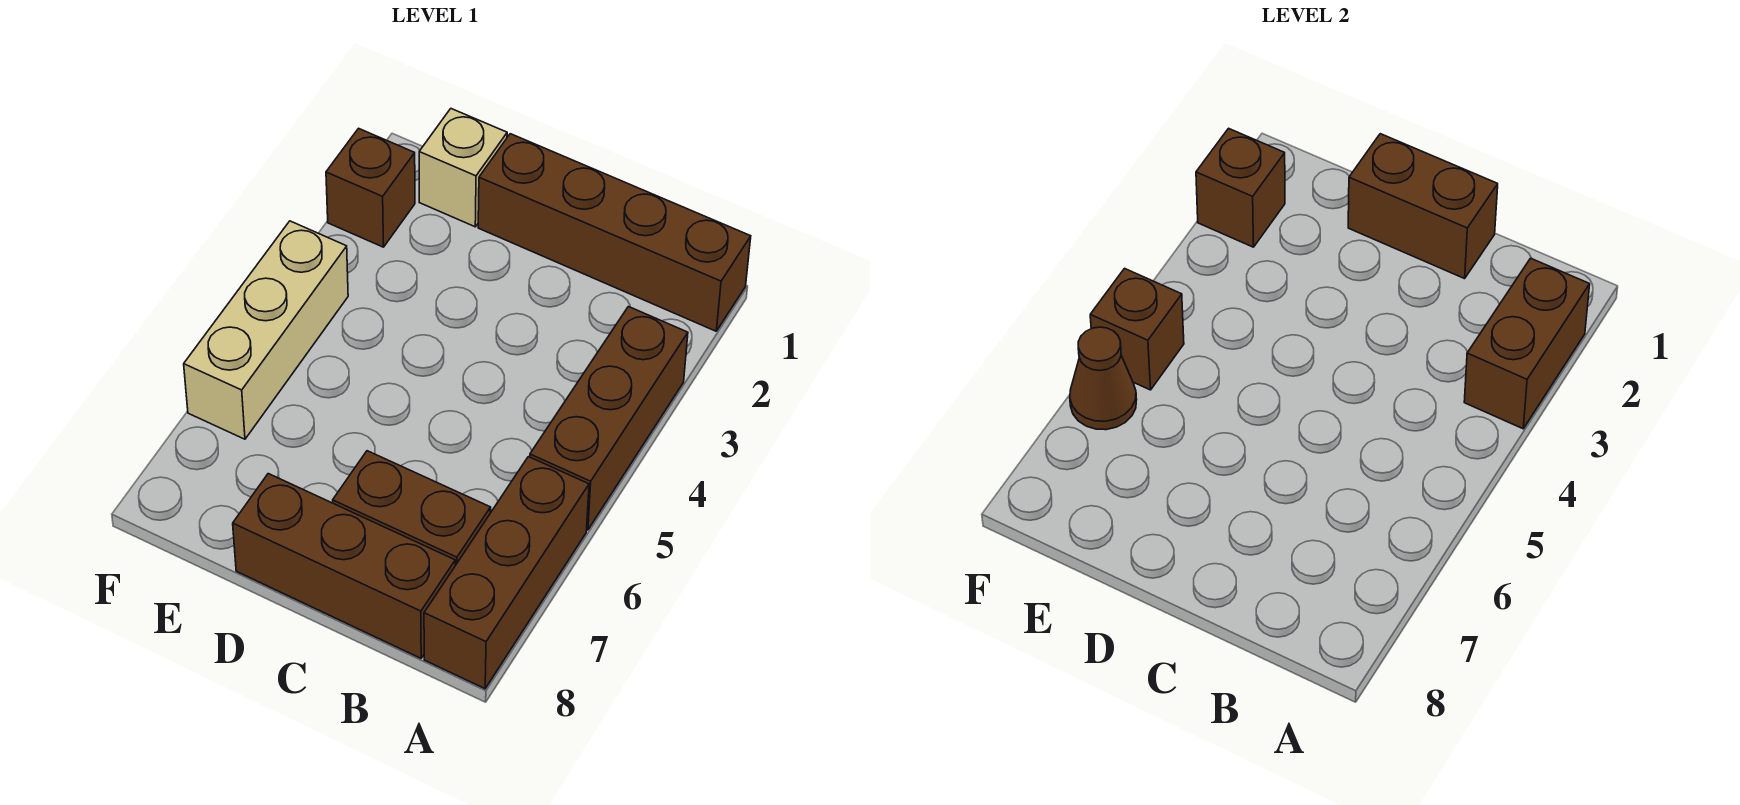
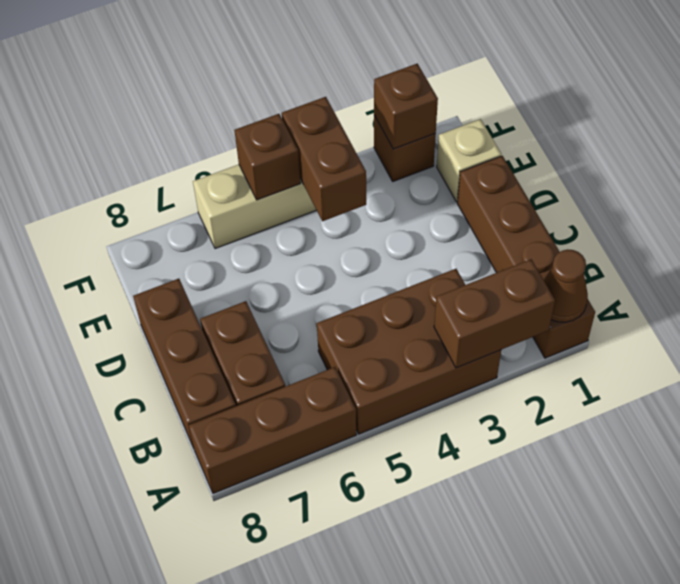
brown brick A3:A5 level 1 -> brown brick A3:B5 level 1
brown brick C1:D1 level 2 -> brown brick E4:F4 level 2
brown cone F6 level 2 -> brown cone A1 level 2

